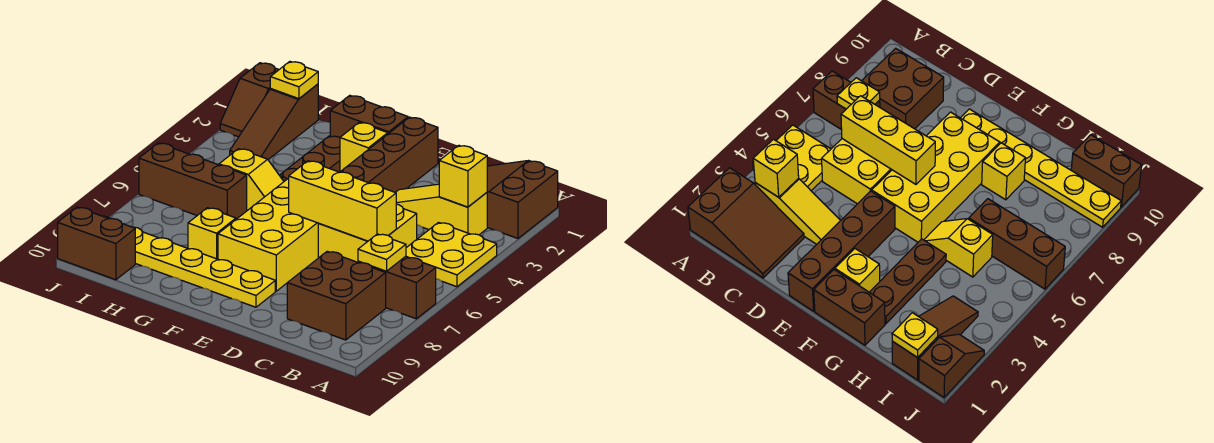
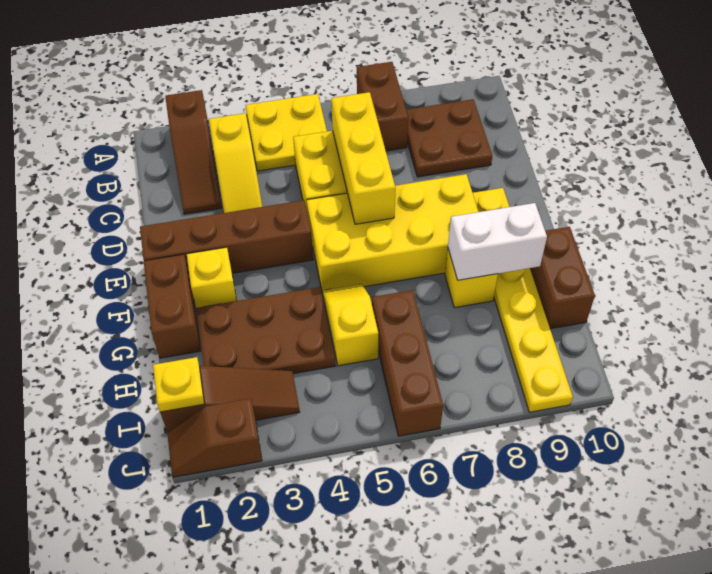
brown slope A1:C2 level 1 top A -> brown slope A2:C2 level 1 top A
yellow brick B3 level 2 -> none
yellow plate B7 level 2 -> none
brown brick B8:C9 level 1 -> brown plate B8:C9 level 1
brown plate G2:G4 level 1 -> brown plate G2:H4 level 1
none -> white brick G8:G9 level 2
brown brick I10:J10 level 1 -> brown brick G10:H10 level 1
brown slope J1:J2 level 1 top 1 -> brown slope J1:J2 level 1 top 2

